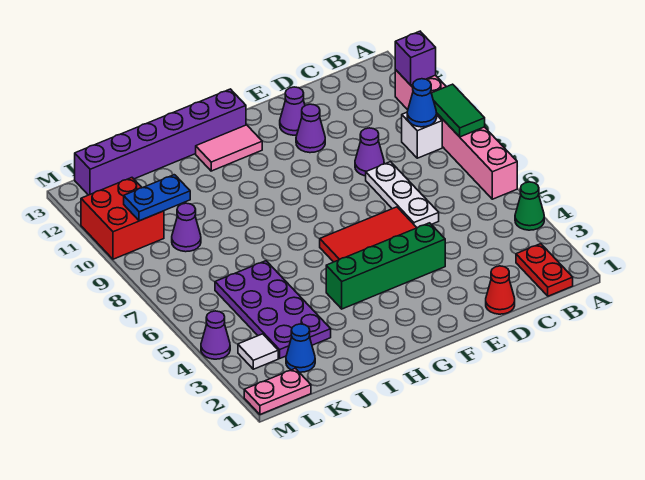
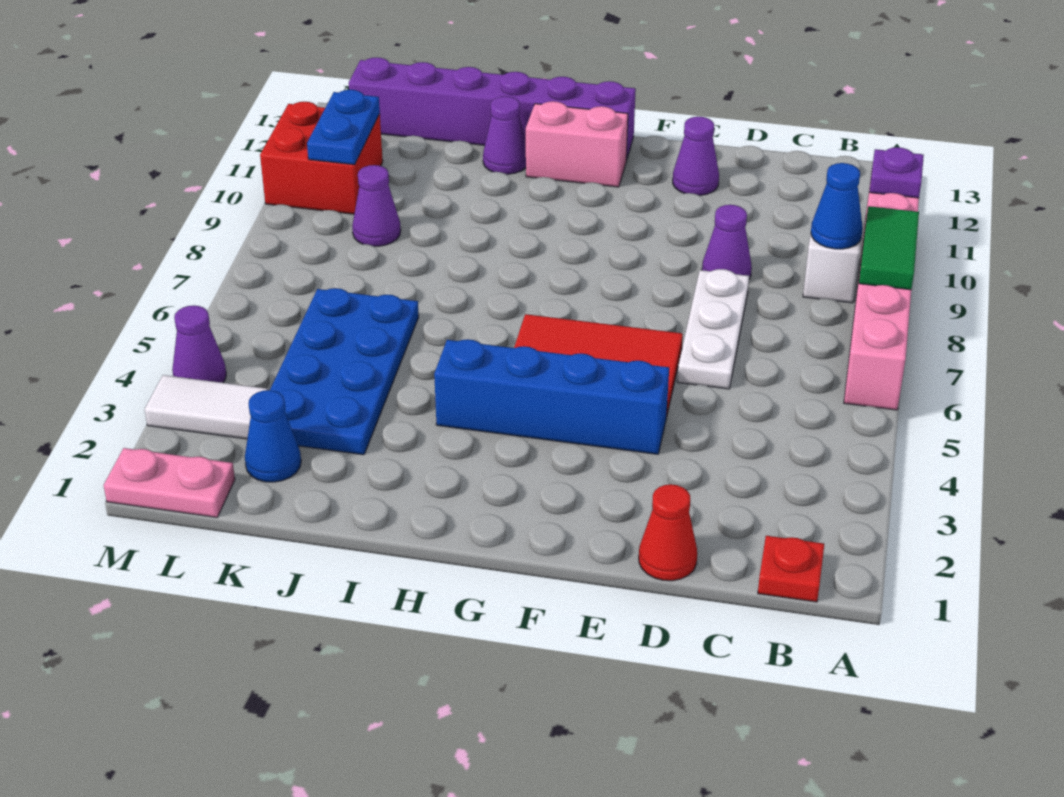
green cone A4 level 1 -> none
purple brick A11 level 2 -> purple plate A11 level 2
red plate B1:B2 level 1 -> red plate B1 level 1
green brick E4:H4 level 1 -> blue brick E4:H4 level 1
purple cone E11 level 1 -> purple cone I12 level 1
pink tile G12:H12 level 1 -> pink brick G12:H12 level 1
purple plate J3:K6 level 1 -> blue plate J3:K6 level 1
blue plate K10:L10 level 2 -> blue plate L10:L11 level 2
white tile L3 level 1 -> white tile L3:M3 level 1

